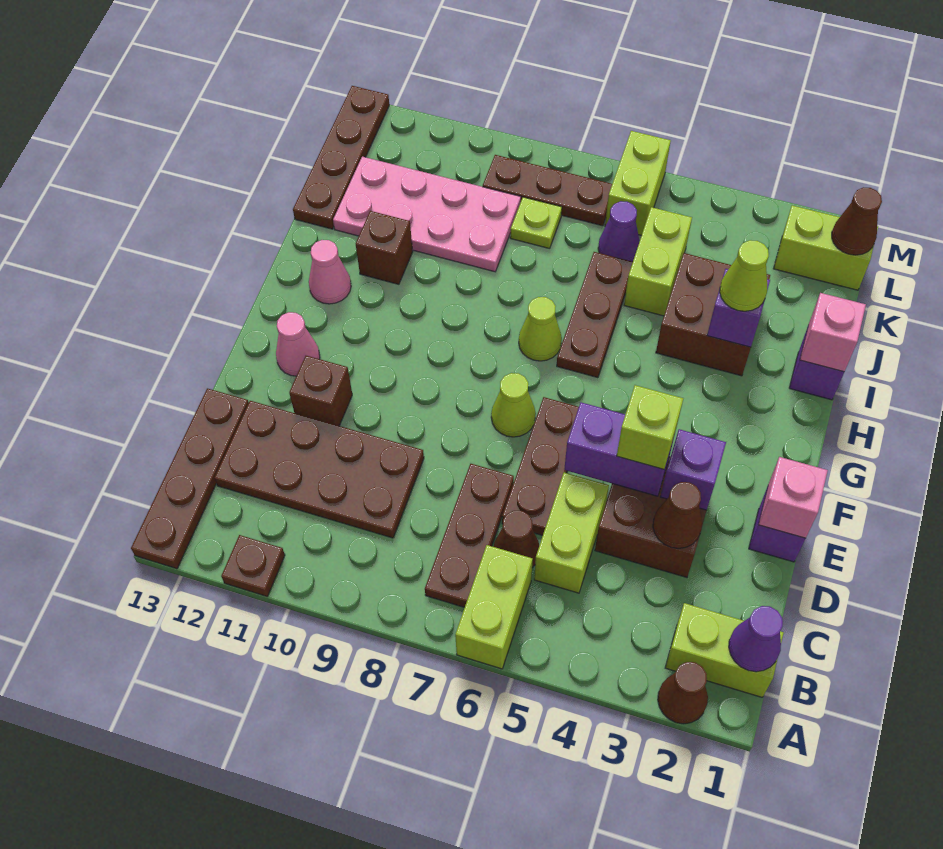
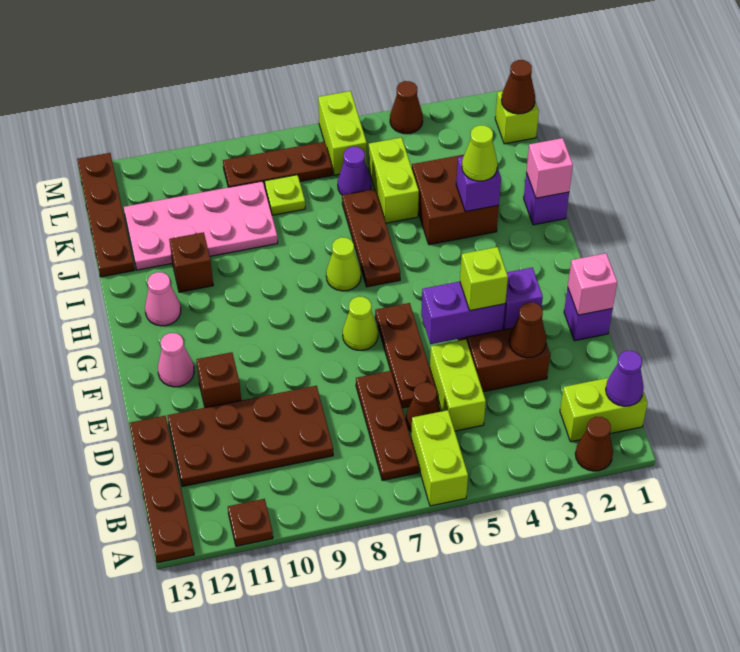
lime brick L1:L2 level 1 -> lime brick L1 level 1
none -> brown cone M4 level 1

